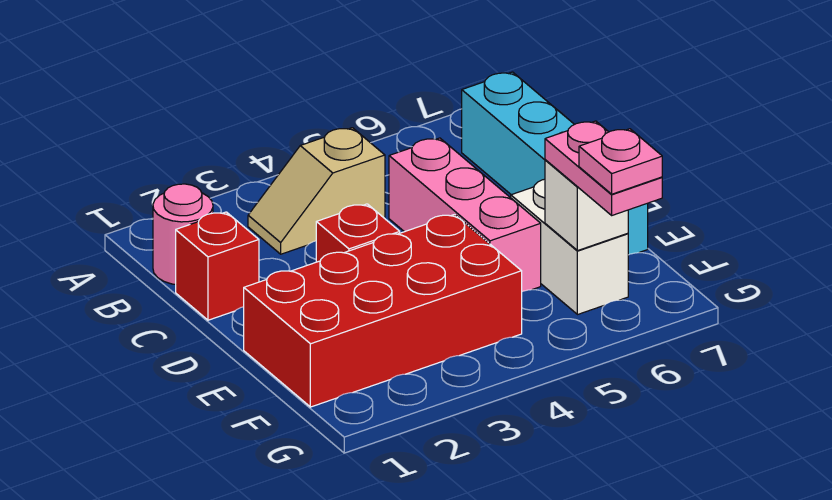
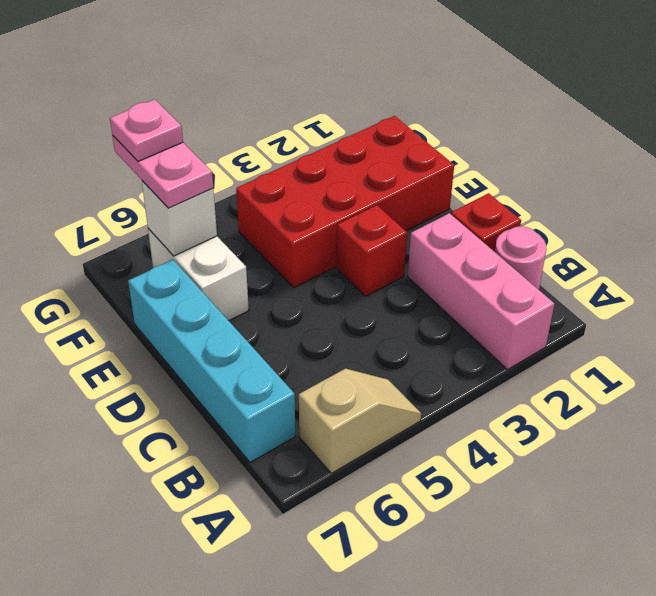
tan slope B3:B4 level 1 top 4 -> tan slope A5:A6 level 1 top 6
pink brick C5:E5 level 1 -> pink brick A2:C2 level 1

